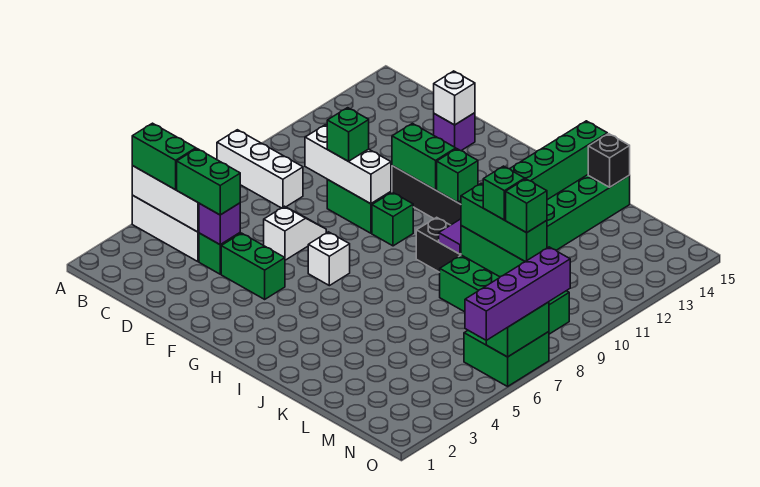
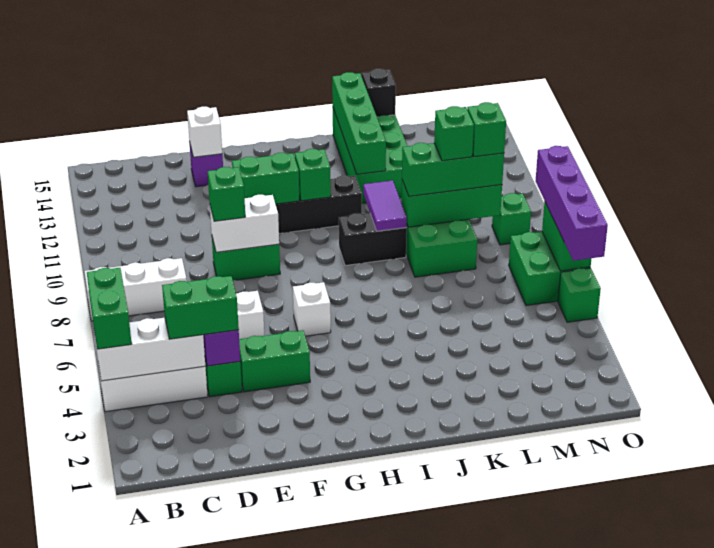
green brick A4:B4 level 3 -> green brick A4:A5 level 3
white brick D9:F9 level 2 -> white brick E9:F9 level 2
green brick G9 level 1 -> green brick O5 level 1

